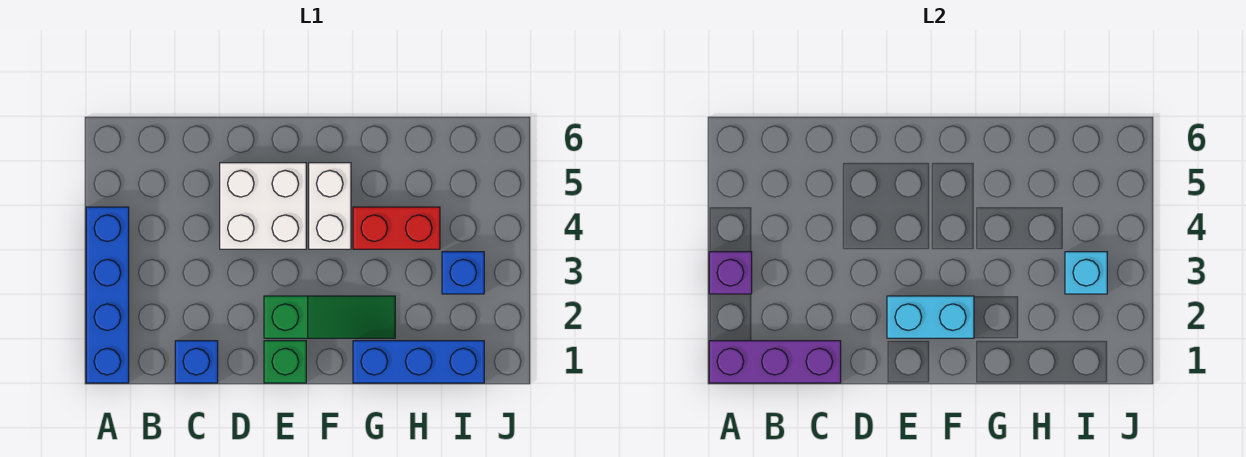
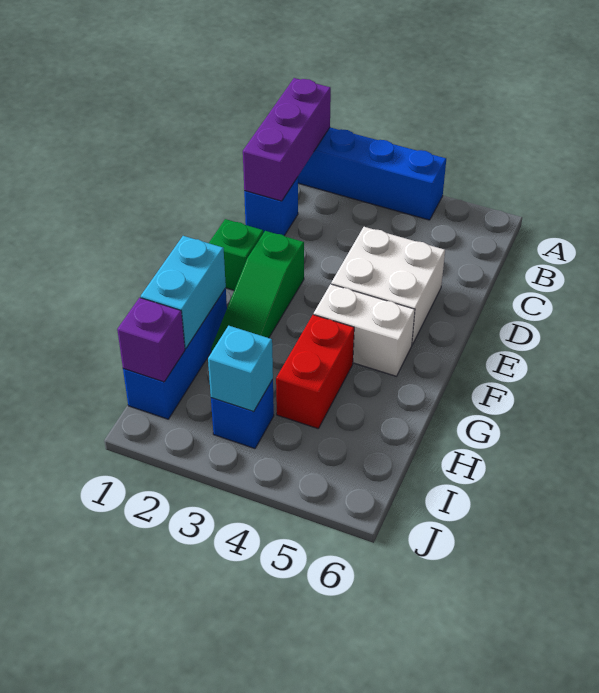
purple brick A3 level 2 -> purple brick I1 level 2
cyan brick E2:F2 level 2 -> cyan brick G1:H1 level 2

